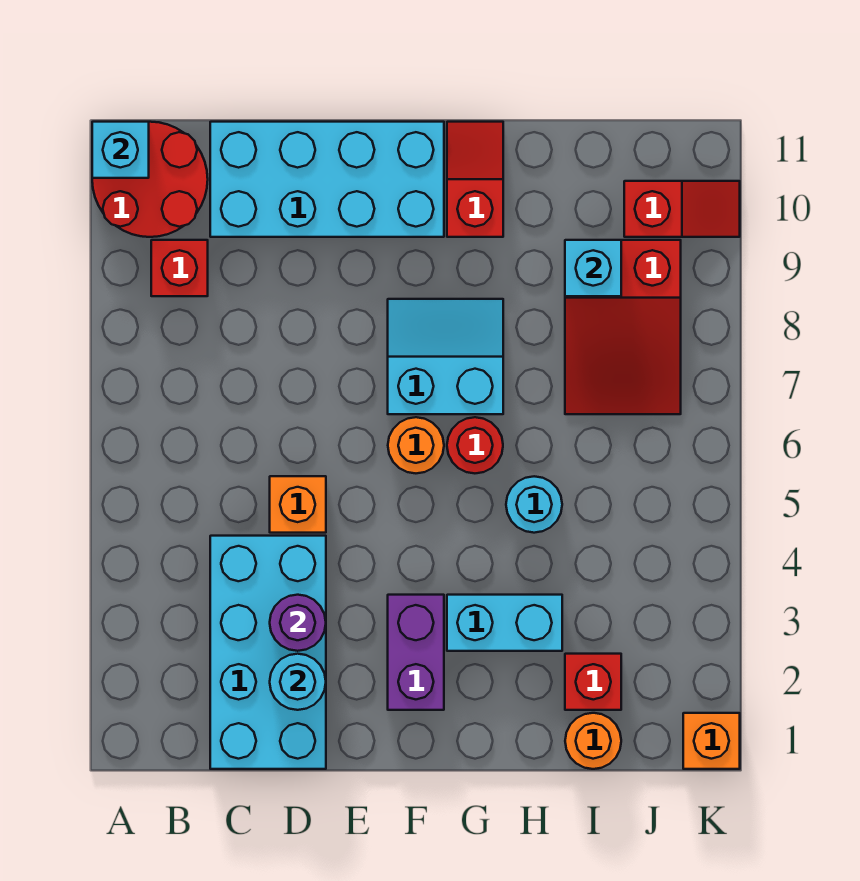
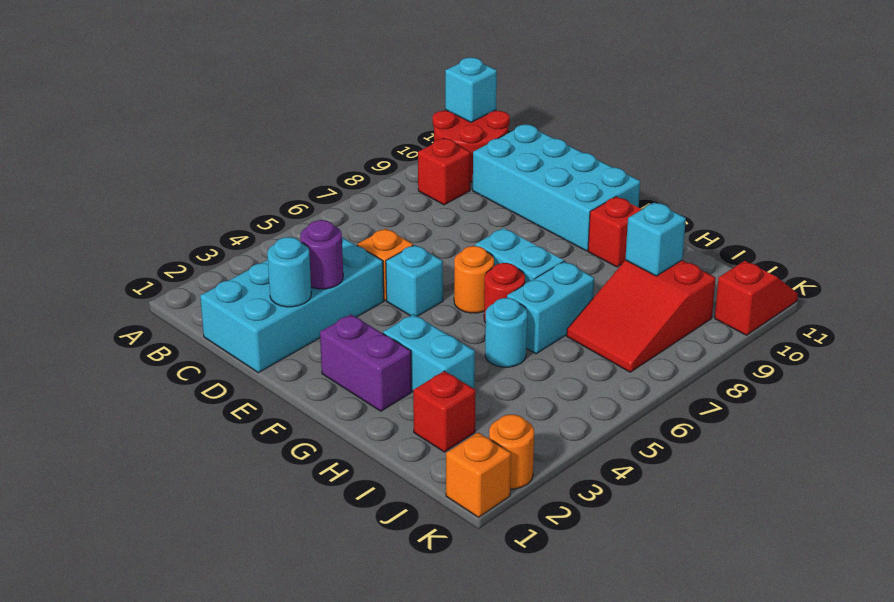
none -> cyan brick E5 level 1
purple brick F2:F3 level 1 -> purple brick F2:G2 level 1
none -> cyan brick H6:H7 level 1
orange round brick I1 level 1 -> orange round brick K2 level 1
red slope J10:K10 level 1 top J -> red slope K10:K11 level 1 top 10

